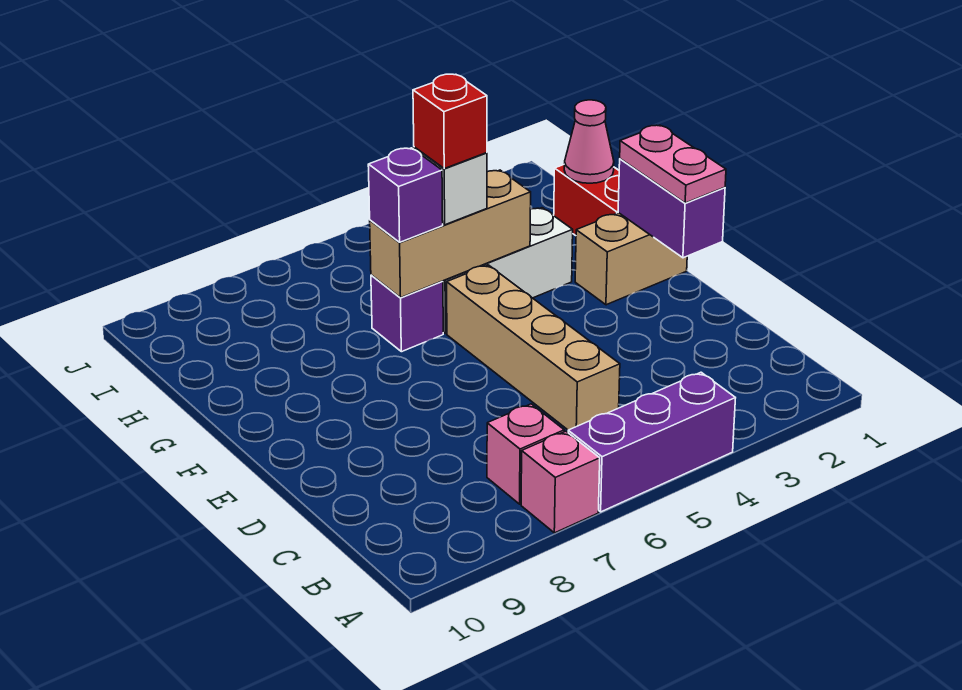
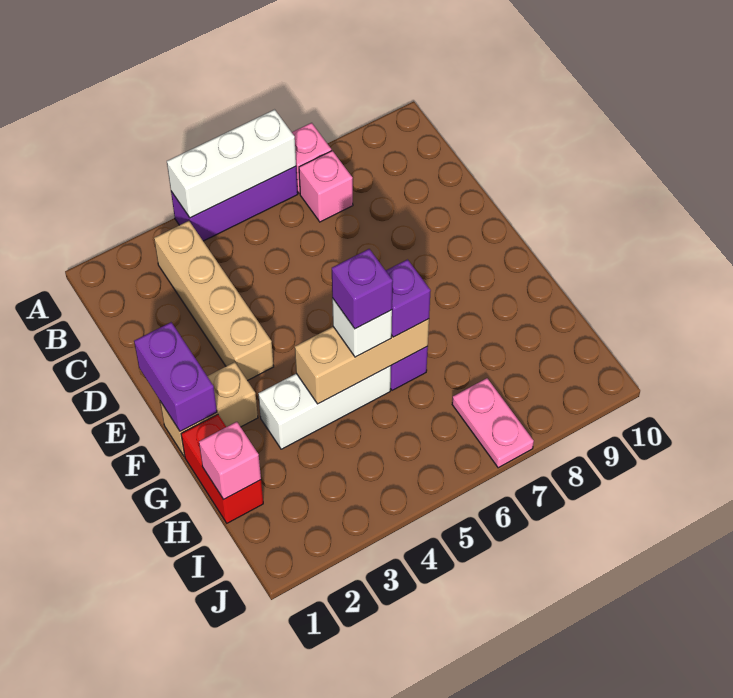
none -> white brick A4:A6 level 2
tan brick C5:F5 level 1 -> tan brick B3:E3 level 1
pink plate E1:F1 level 3 -> pink plate I7:J7 level 1
red brick G5 level 4 -> purple brick G5 level 4
pink cone H1 level 2 -> pink brick H1 level 2

